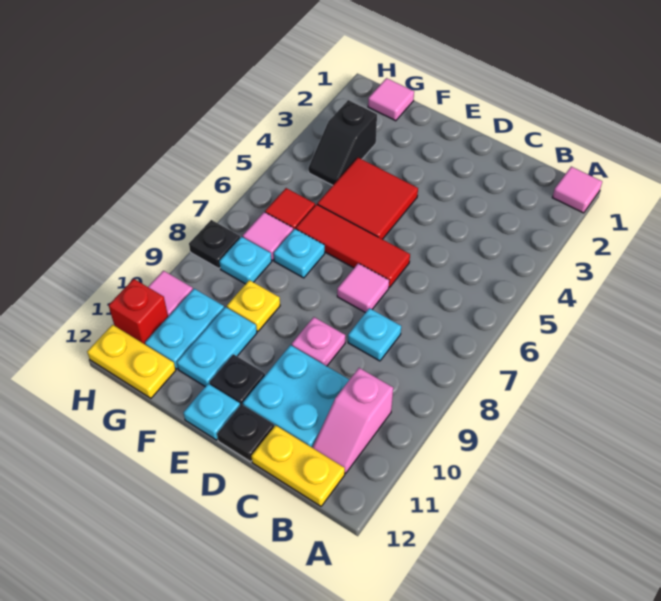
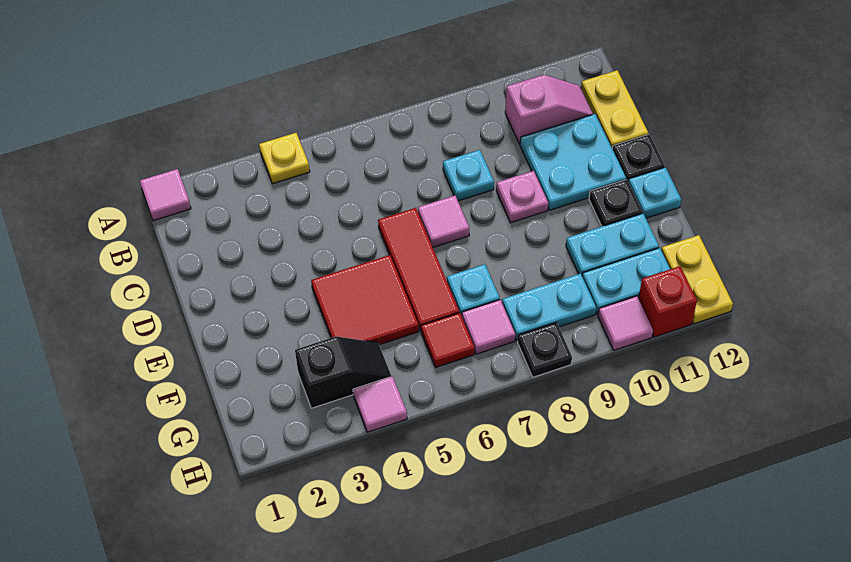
yellow plate F9 level 1 -> yellow plate A4 level 1
pink tile G1 level 1 -> pink tile H4 level 1
cyan plate G8 level 1 -> cyan plate G8:G9 level 1

